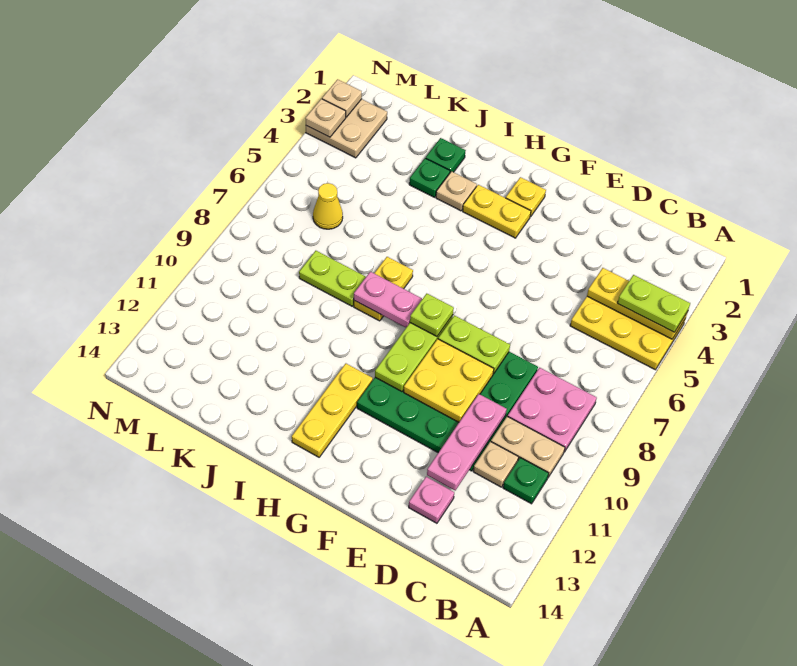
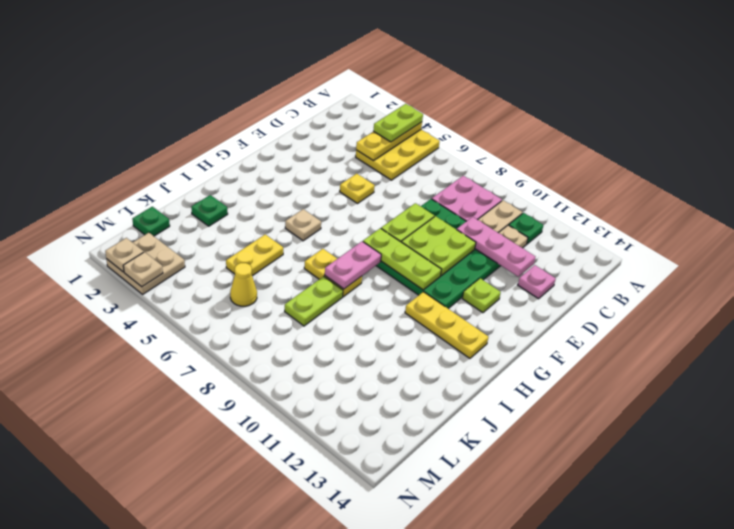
yellow plate E9:F10 level 2 -> lime plate E9:F10 level 2
yellow plate G2 level 1 -> yellow plate E5 level 1
yellow plate G3:H3 level 1 -> yellow plate J5:K5 level 1
lime plate G8 level 3 -> lime plate F12 level 1
tan plate I3 level 1 -> tan plate H5 level 1
green plate J3 level 1 -> green plate L1 level 1

